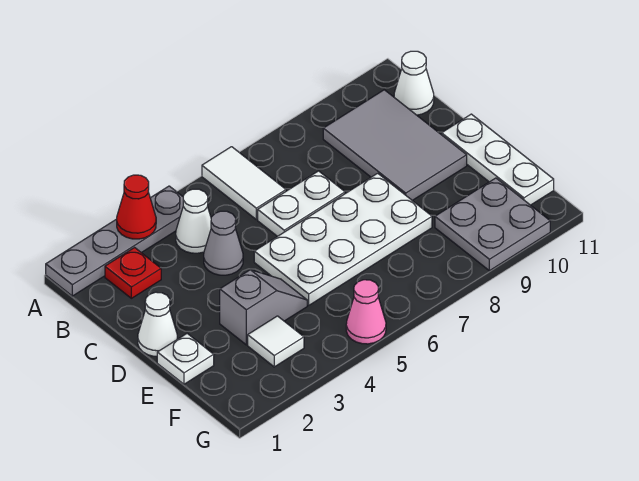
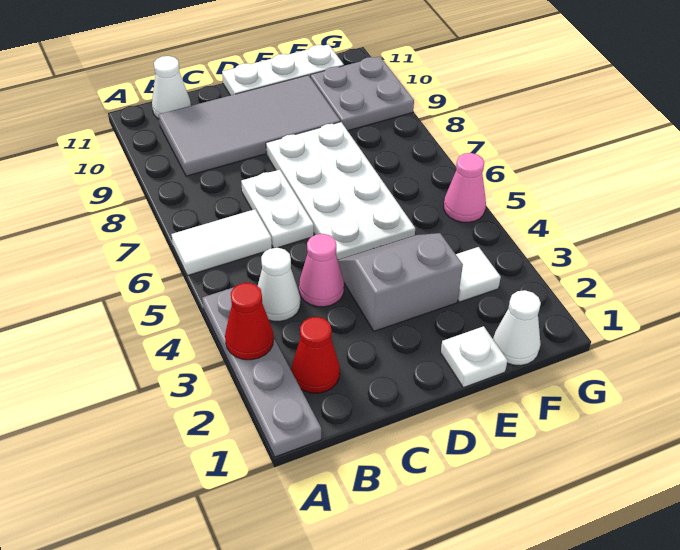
red plate B2 level 1 -> red cone B2 level 1
grey tile B9:D10 level 1 -> grey tile B9:E10 level 1
grey cone C4 level 1 -> pink cone C4 level 1
white cone D1 level 1 -> white cone F1 level 1
grey slope E3:E4 level 1 top 3 -> grey slope D3:E4 level 1 top 3

